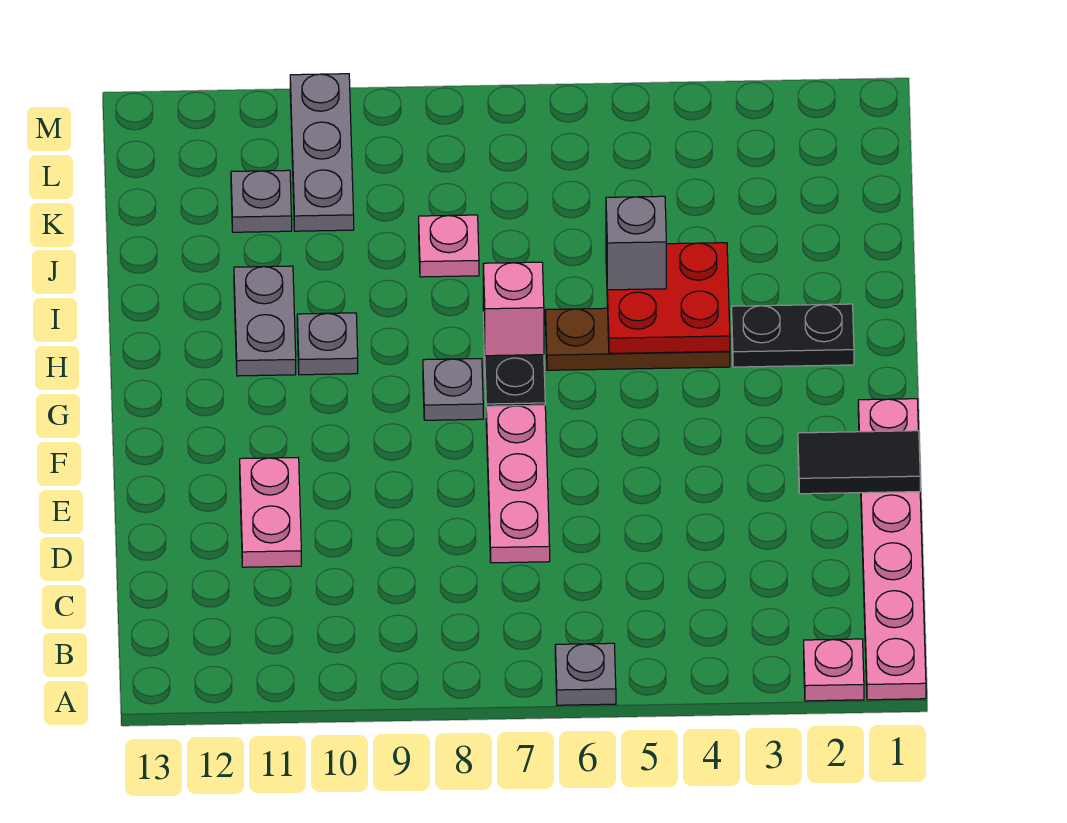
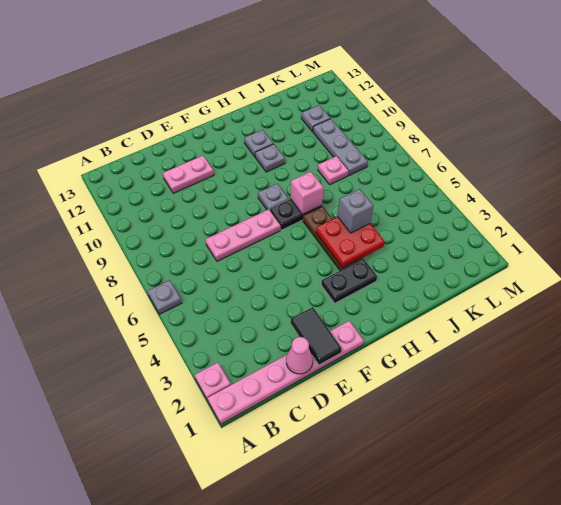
none -> pink cone D1 level 2
black plate H2:H3 level 1 -> black plate G3:H3 level 1
grey plate H11:I11 level 1 -> grey plate H11 level 1
grey plate K10:M10 level 1 -> grey plate K8:K10 level 1

